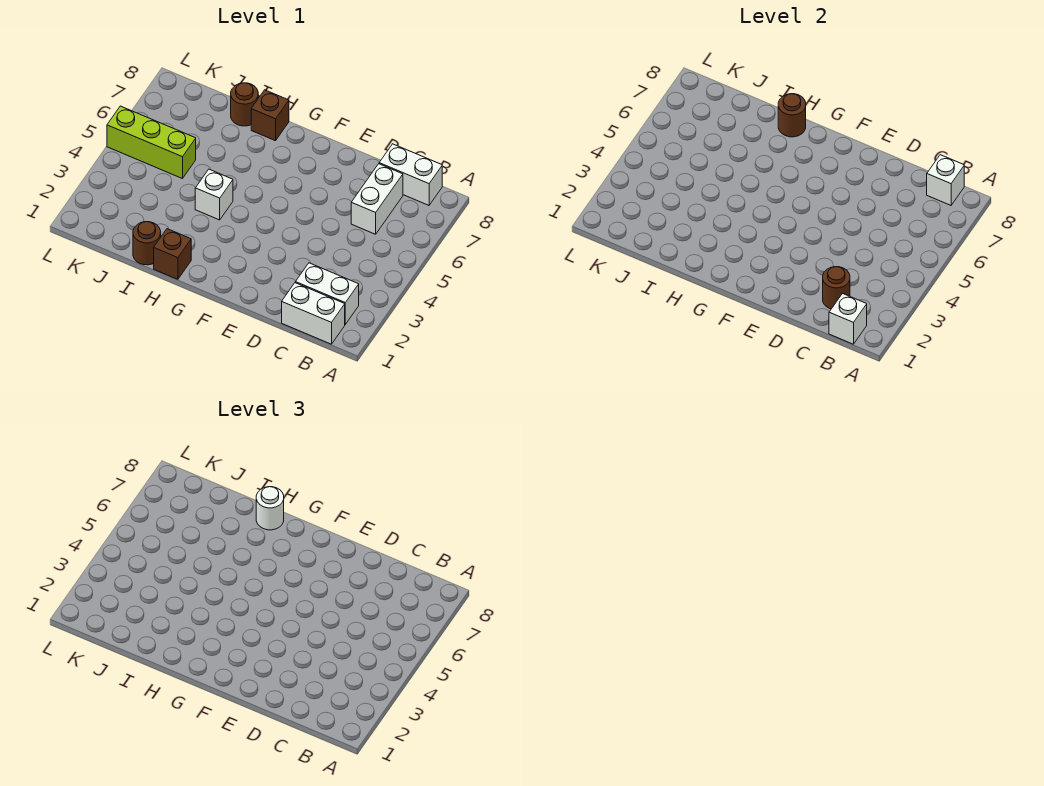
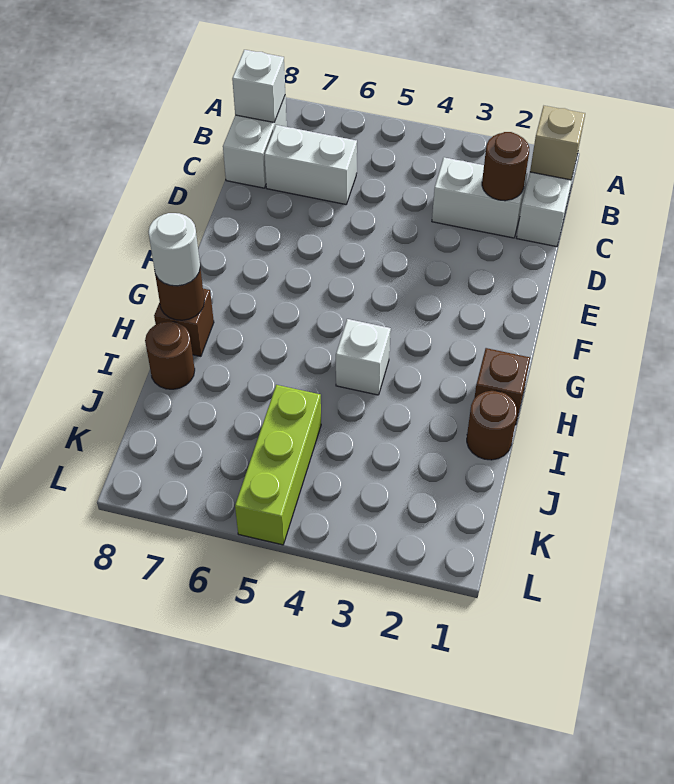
white brick B1 level 2 -> tan brick B1 level 2
white brick B2:C2 level 1 -> white brick C2:C3 level 1

